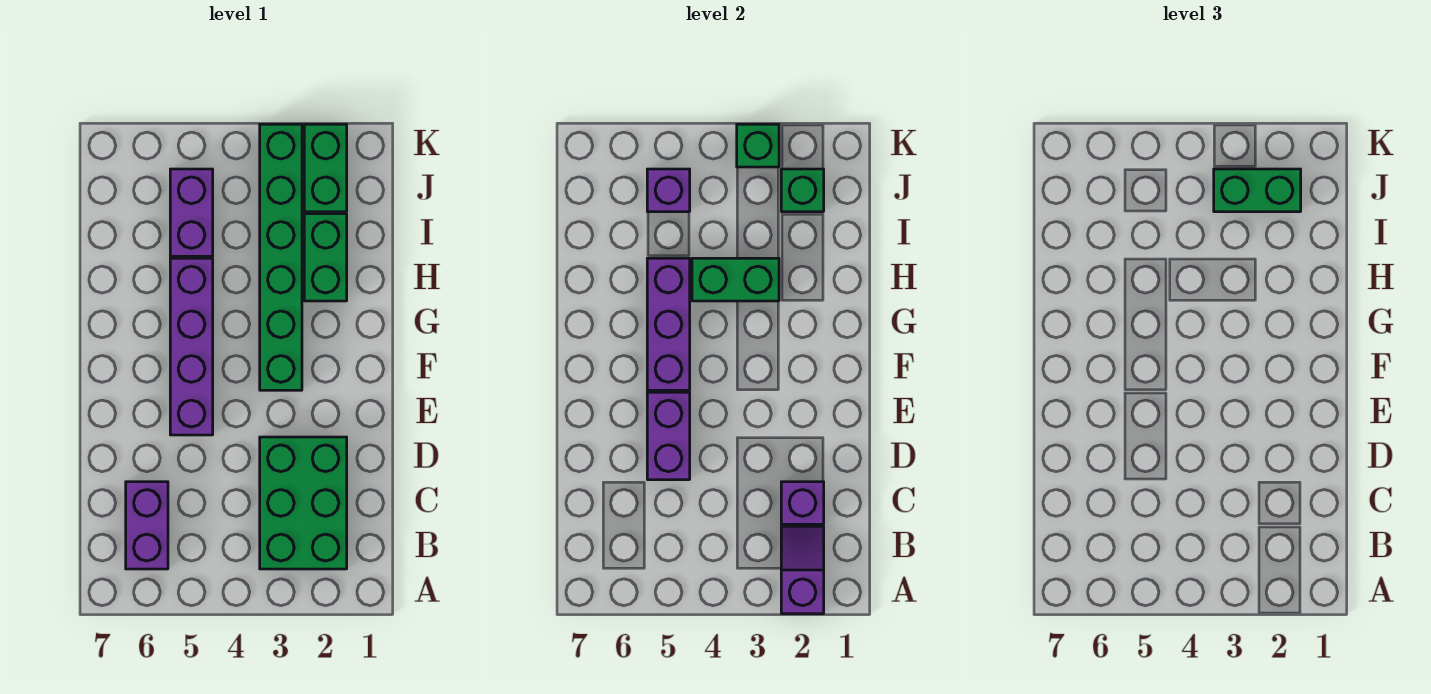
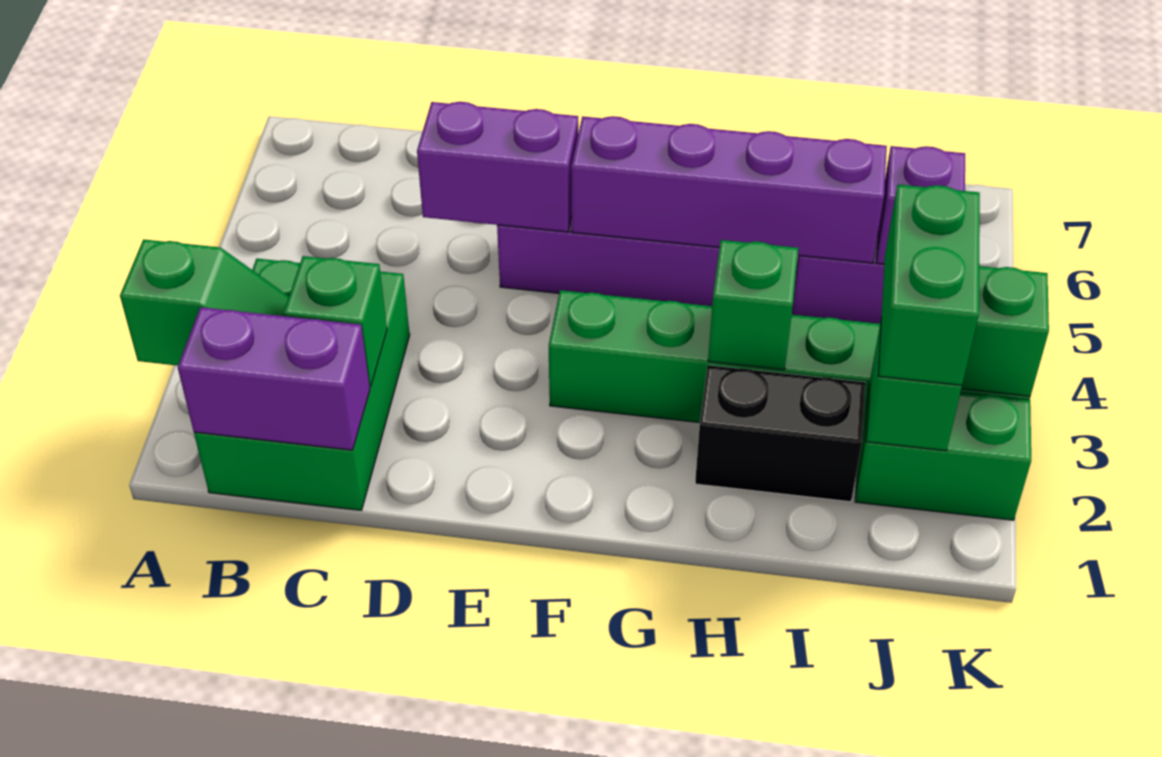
purple slope A2:B2 level 2 top A -> green slope A2:B2 level 2 top A
green brick B2:D3 level 1 -> green brick B1:C3 level 1
purple brick B6:C6 level 1 -> purple brick B1:C1 level 2
purple brick C2 level 2 -> green brick C2 level 2
purple brick F5:H5 level 2 -> purple brick F5:I5 level 2
green brick H2:I2 level 1 -> black brick H2:I2 level 1
green brick H3:H4 level 2 -> green brick H3 level 2

